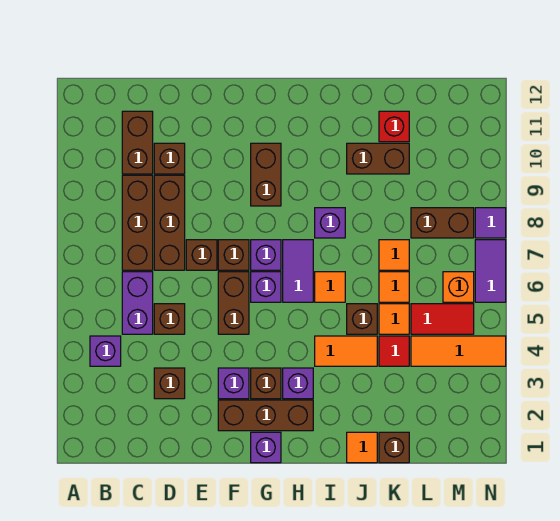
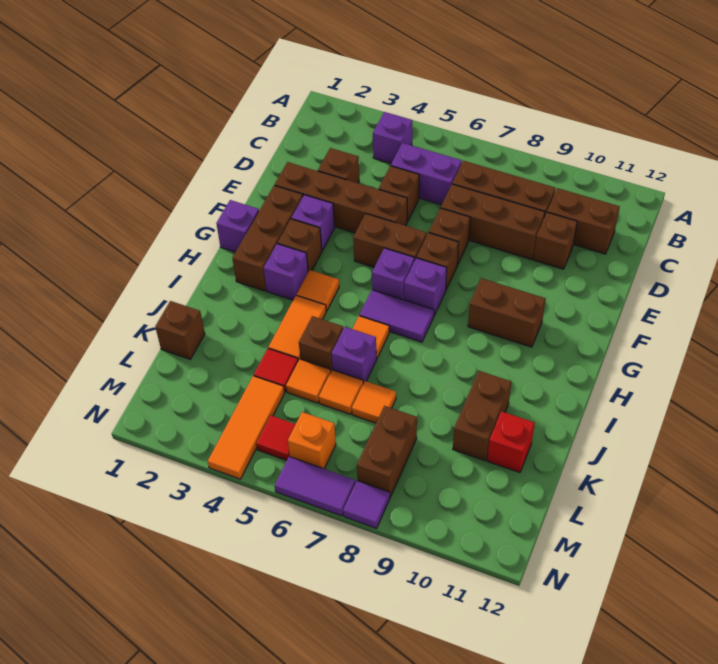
none -> brown brick E2:E5 level 1
purple brick I8 level 1 -> purple brick J6 level 1
orange tile J1 level 1 -> orange tile H4 level 1
red tile L5:M5 level 1 -> red tile M5 level 1

